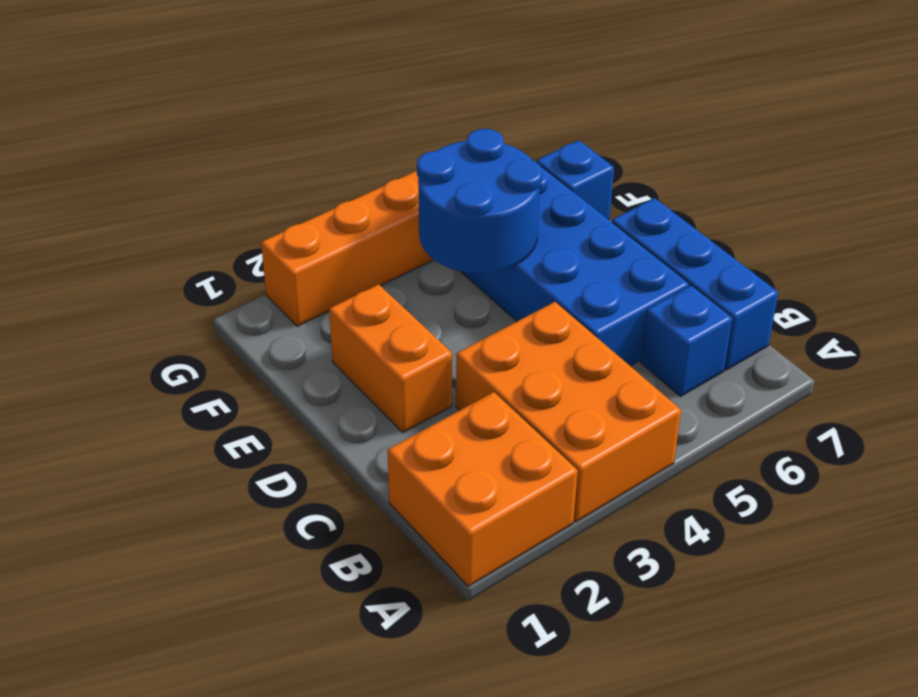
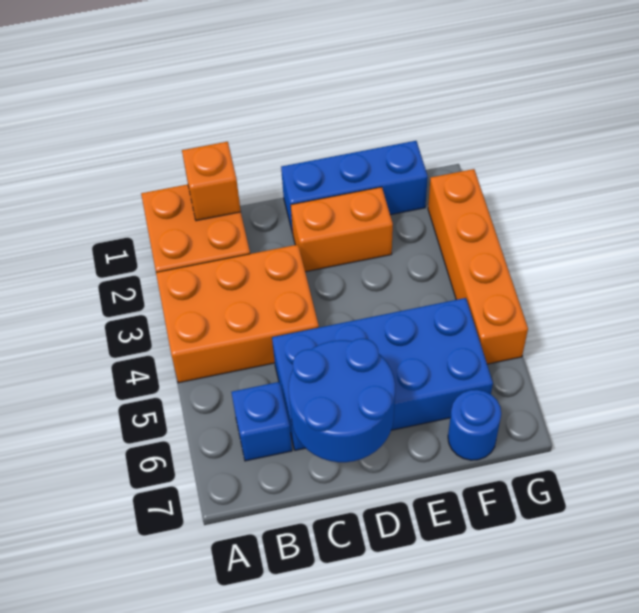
none -> orange brick B1 level 2
blue brick B7:D7 level 1 -> blue brick D1:F1 level 1
blue round brick E4:F5 level 2 -> blue round brick C6:D7 level 2
blue brick F7 level 1 -> blue round brick F7 level 1

